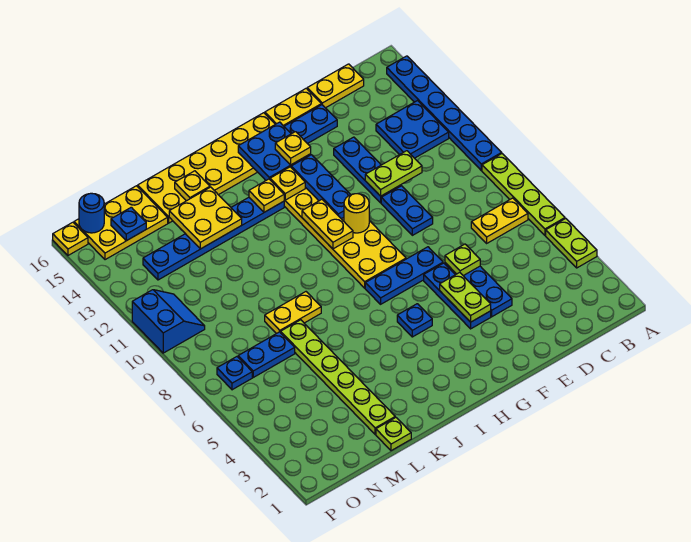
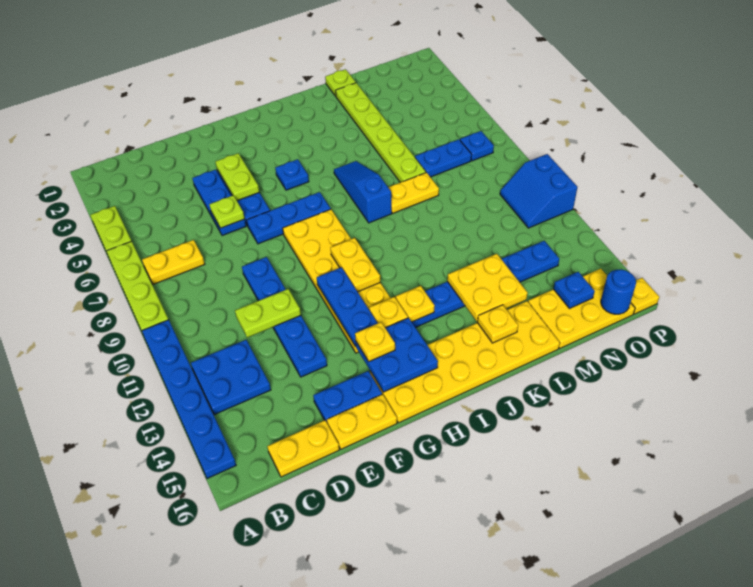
yellow round brick G10 level 2 -> none
none -> blue slope J6:J8 level 1 top 8

